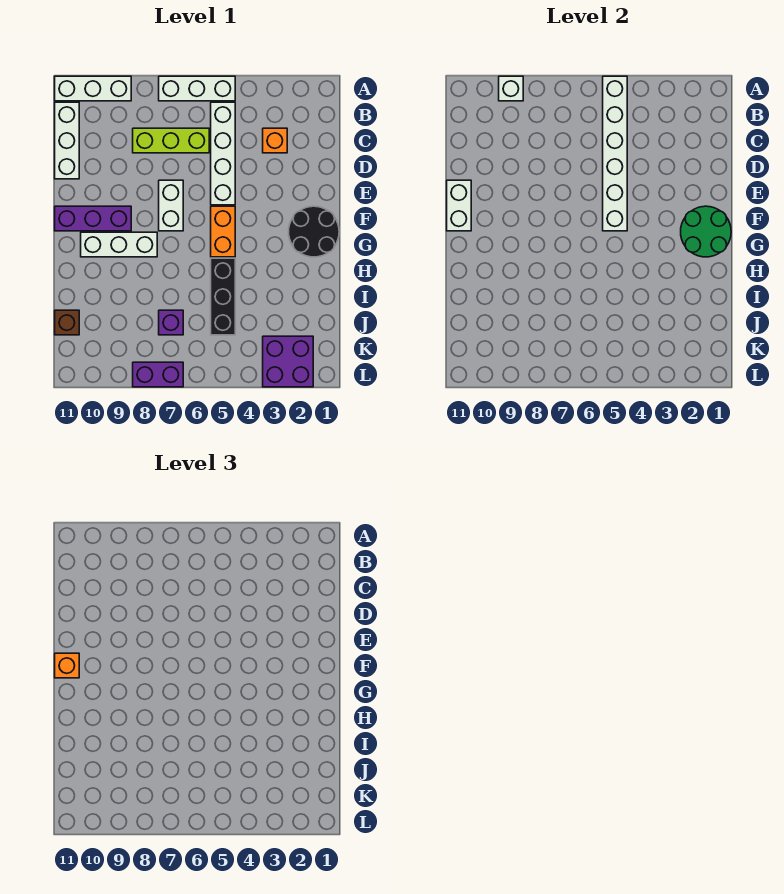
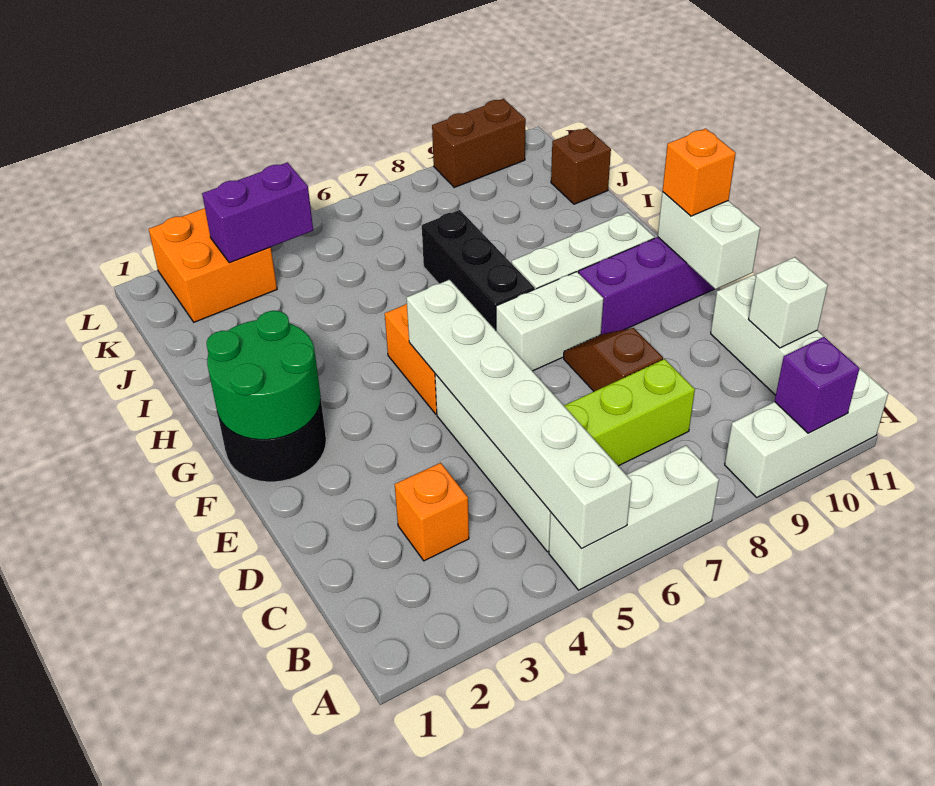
white brick A9 level 2 -> white brick C11 level 2
none -> brown slope D8:E8 level 1 top D
white brick E7:F7 level 1 -> white brick F7:F8 level 1
black brick H5:J5 level 1 -> black brick G7:I7 level 1
purple brick J7 level 1 -> purple brick A10 level 2
purple brick K2:L3 level 1 -> orange brick K2:L3 level 1
purple brick L7:L8 level 1 -> purple brick K3:K4 level 2
none -> brown brick L9:L10 level 1

